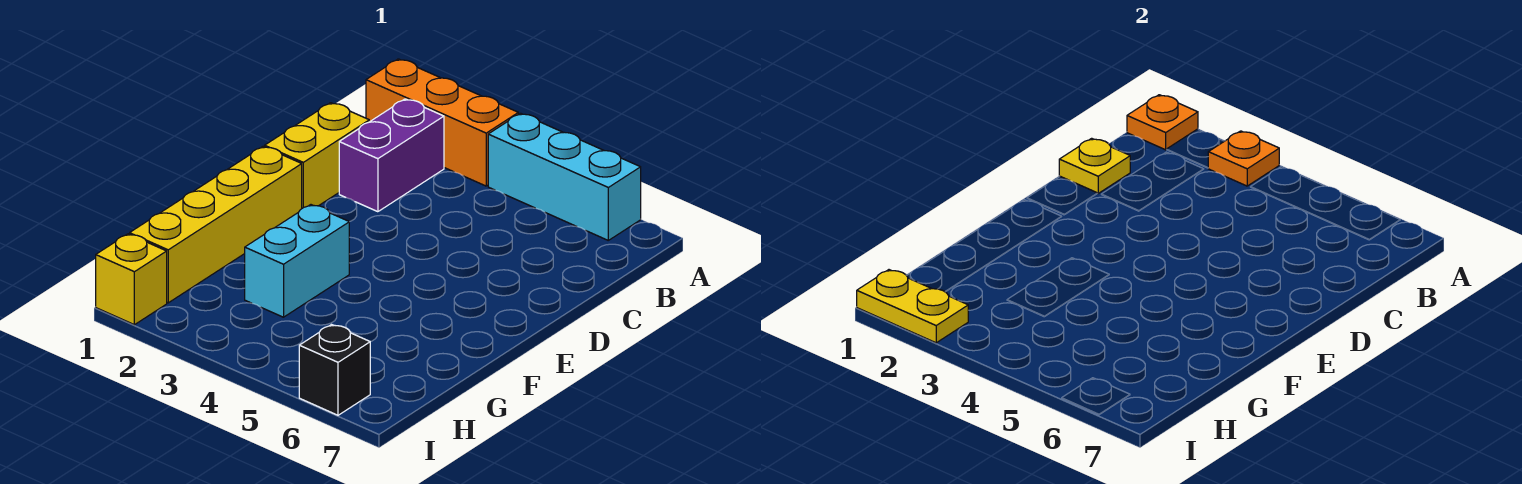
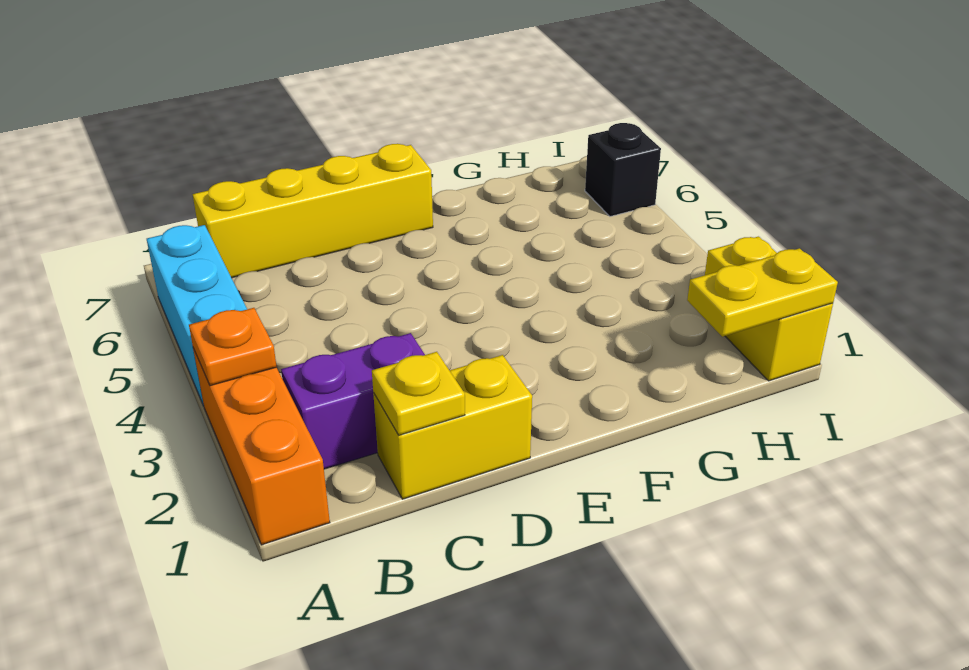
orange plate A1 level 2 -> none
yellow brick E1:H1 level 1 -> yellow brick B7:E7 level 1
cyan brick F3:G3 level 1 -> none
yellow brick I1 level 1 -> yellow brick I1:I2 level 1
yellow plate I1:I2 level 2 -> yellow plate H1:I1 level 2

